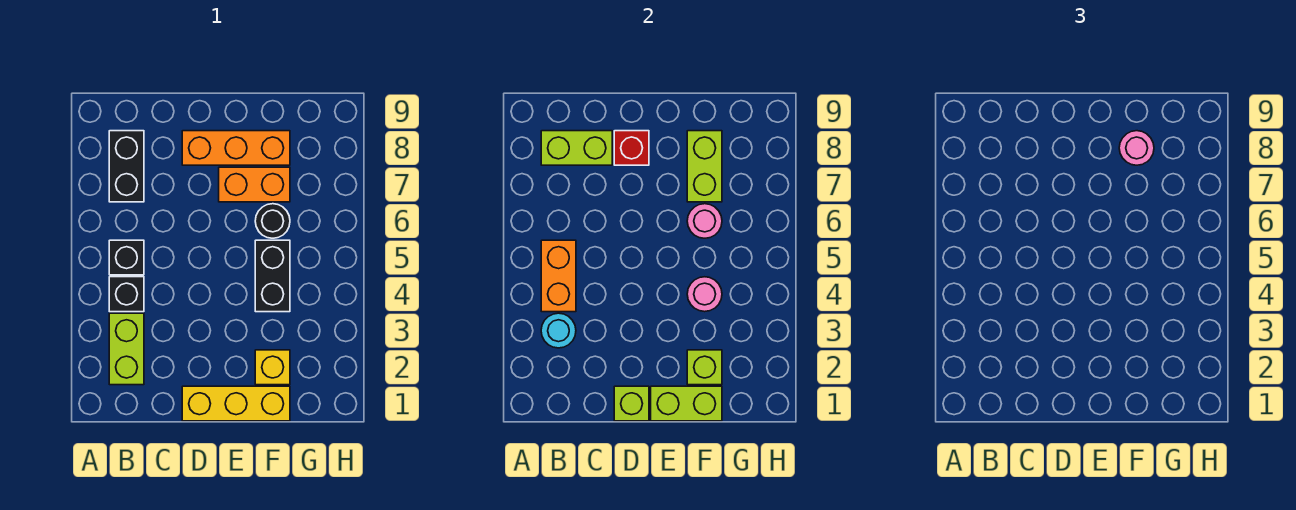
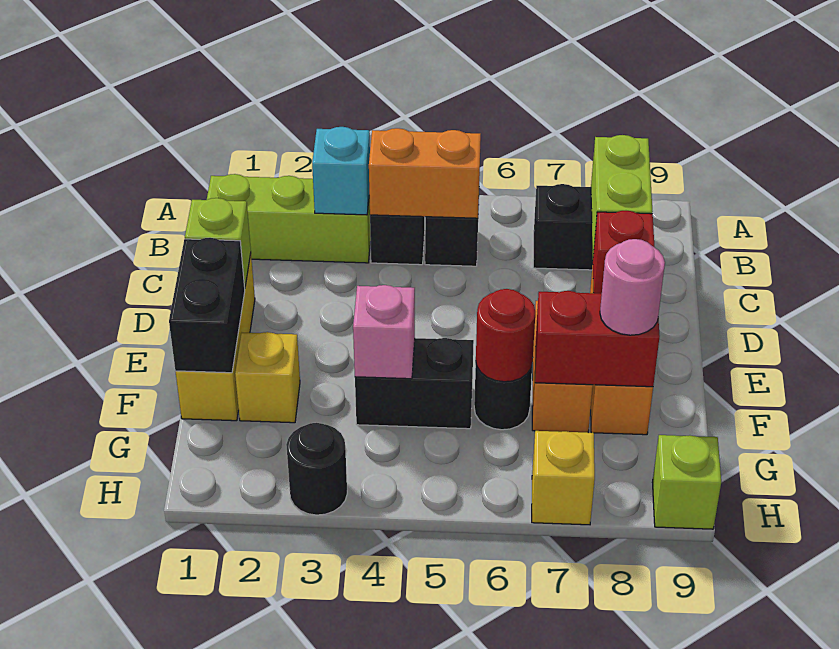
lime brick B2:B3 level 1 -> lime brick B1:B3 level 1
cyan round brick B3 level 2 -> cyan brick B3 level 2
lime brick E1:F1 level 2 -> black brick E1:F1 level 2
lime brick F2 level 2 -> lime brick H9 level 1
pink round brick F4 level 2 -> pink brick F4 level 2
pink round brick F6 level 2 -> red round brick F6 level 2
lime brick F7:F8 level 2 -> red brick F7:F8 level 2
none -> black round brick H3 level 1
none -> yellow brick H7 level 1

